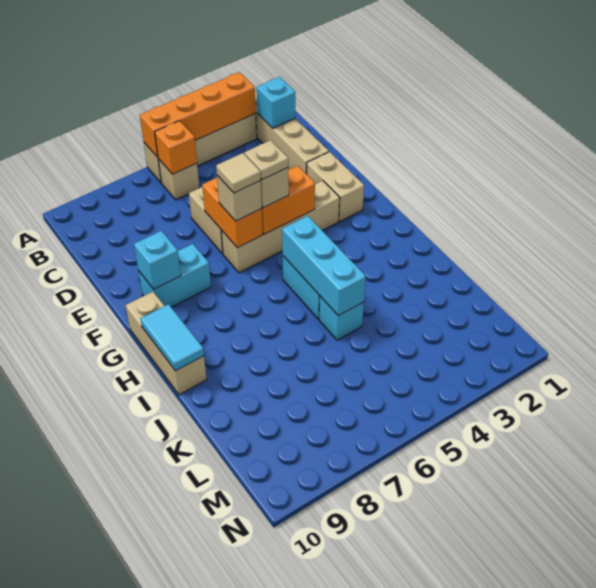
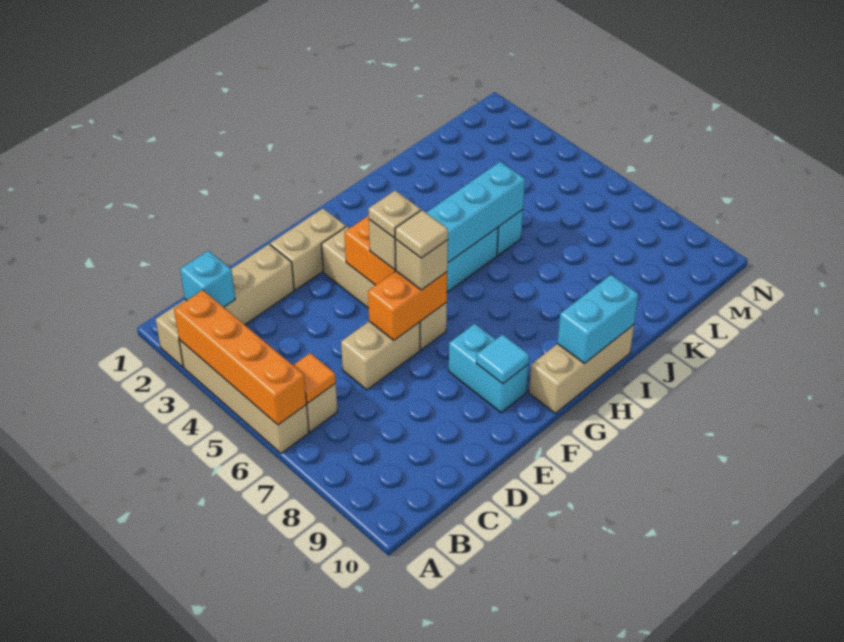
orange brick B6 level 2 -> orange tile B6 level 2
cyan brick F9 level 2 -> cyan tile F9 level 2
cyan tile H10:I10 level 2 -> cyan brick H10:I10 level 2

